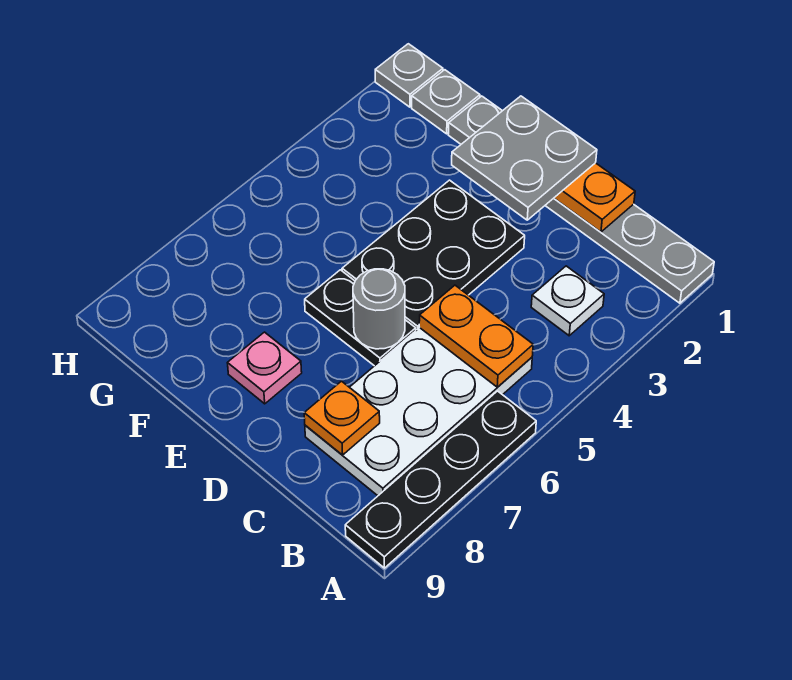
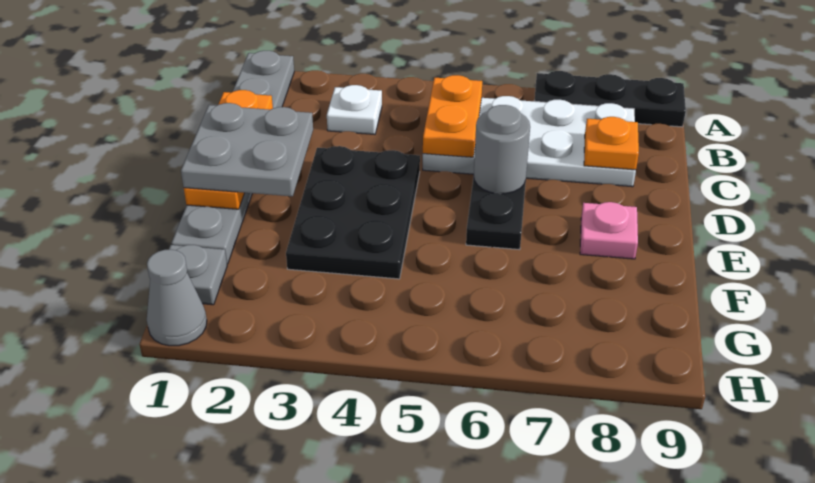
black plate A6:A9 level 1 -> black plate A7:A9 level 1
black plate D3:E5 level 1 -> black plate D3:F4 level 1
grey plate H1 level 1 -> grey cone H1 level 1

